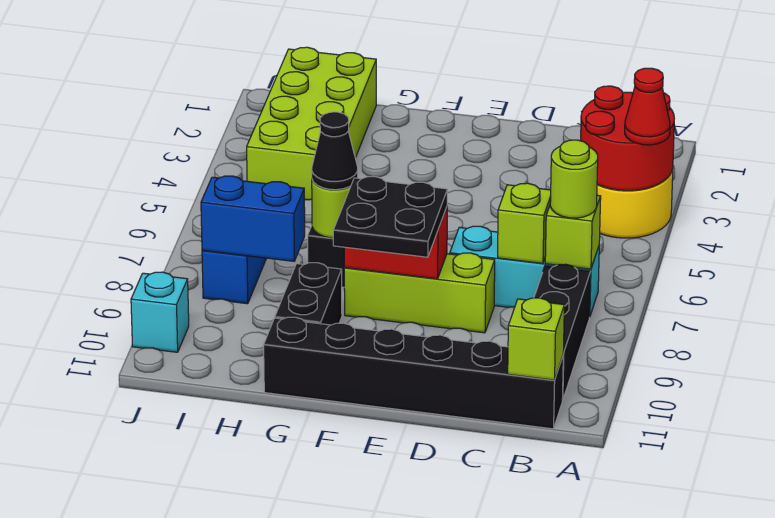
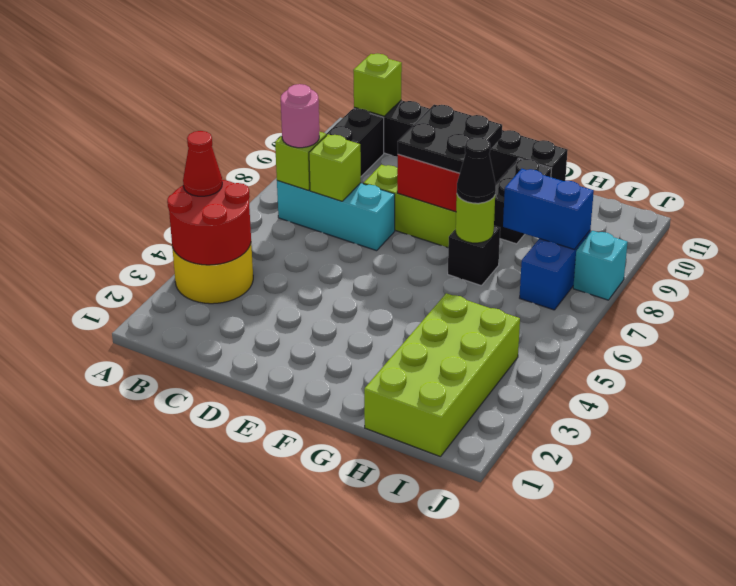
lime round brick B7 level 3 -> pink round brick B7 level 3
cyan brick J10 level 1 -> cyan brick J8 level 1

